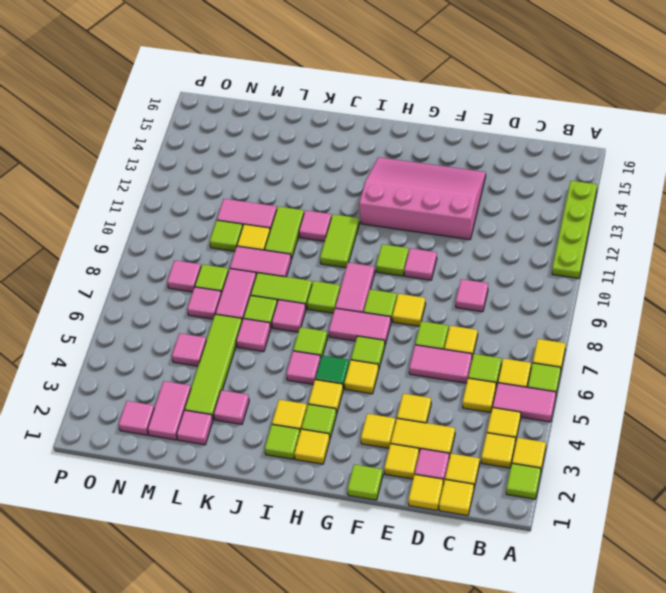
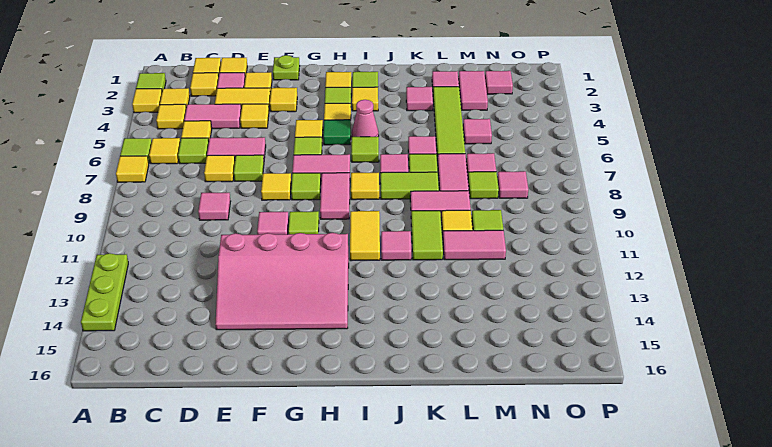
pink tile A5:B5 level 1 -> pink tile C4:D4 level 1
lime plate A11:A14 level 1 -> lime plate A12:A14 level 1
lime tile F1 level 1 -> lime plate F1 level 1
pink tile I5 level 1 -> pink cone I5 level 1
lime tile I8 level 1 -> yellow tile I8 level 1
lime tile I10:I11 level 1 -> yellow tile I10:I11 level 1

